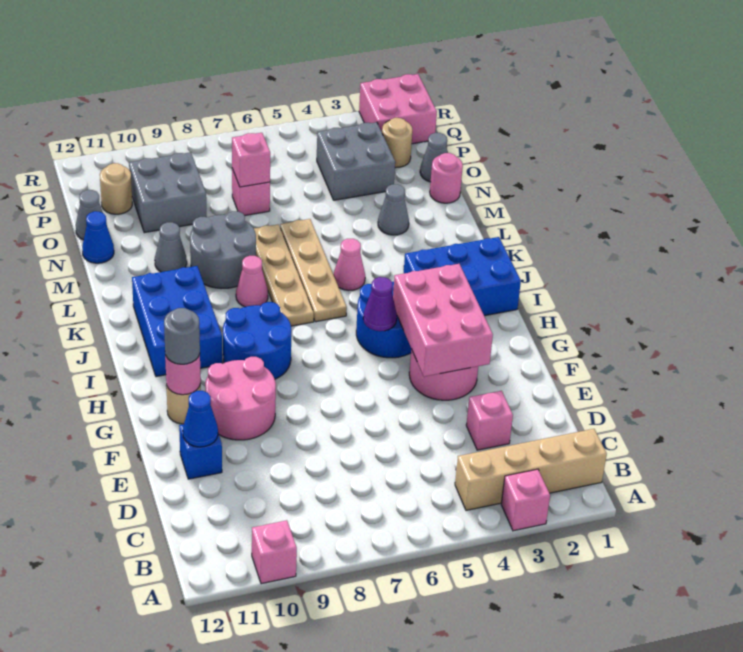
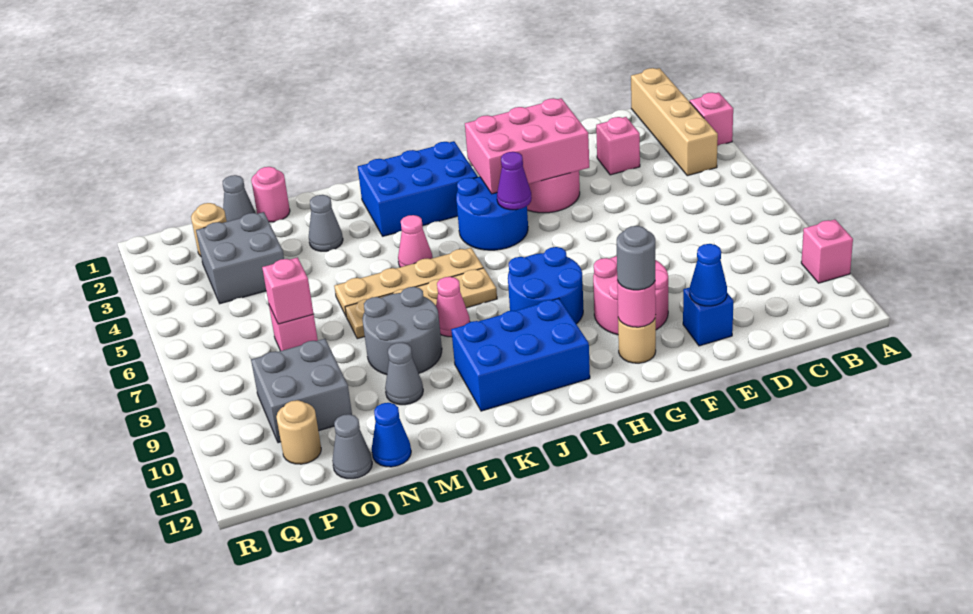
blue brick I1:J3 level 1 -> blue brick I2:K3 level 1
pink brick Q1:R2 level 1 -> none

